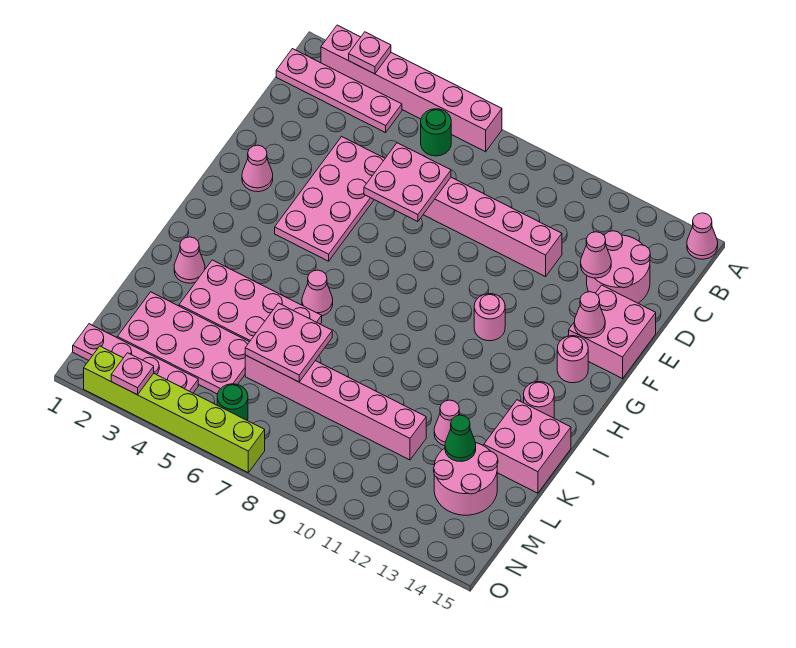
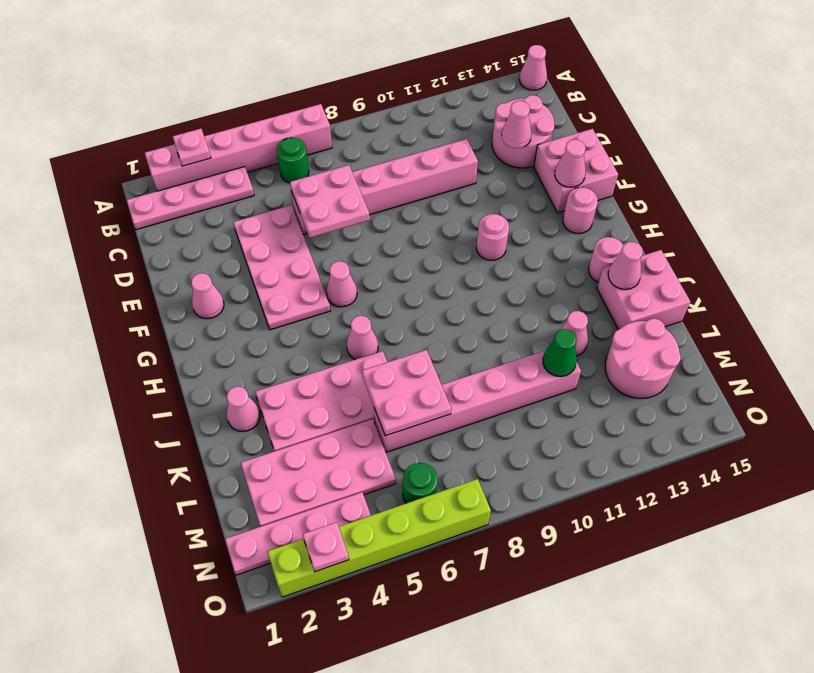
none -> pink cone G6 level 1
none -> pink cone J14 level 2
green cone L13 level 2 -> green cone L11 level 2

